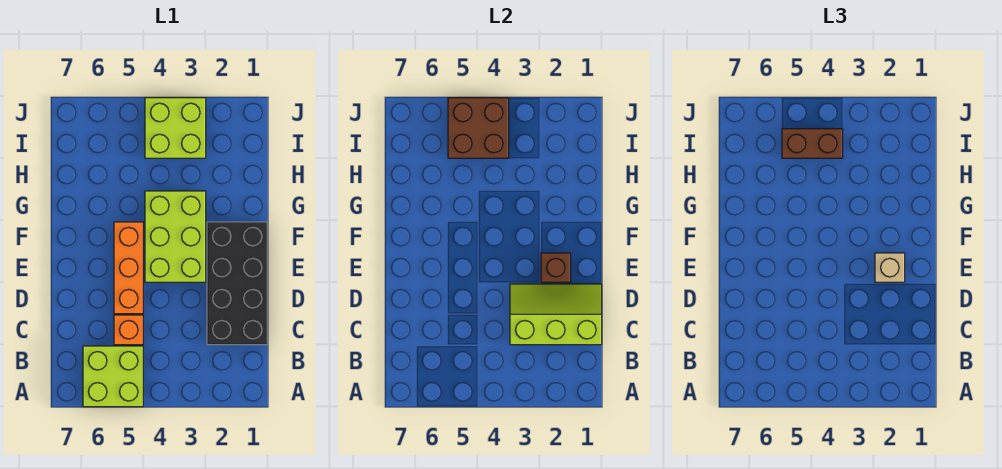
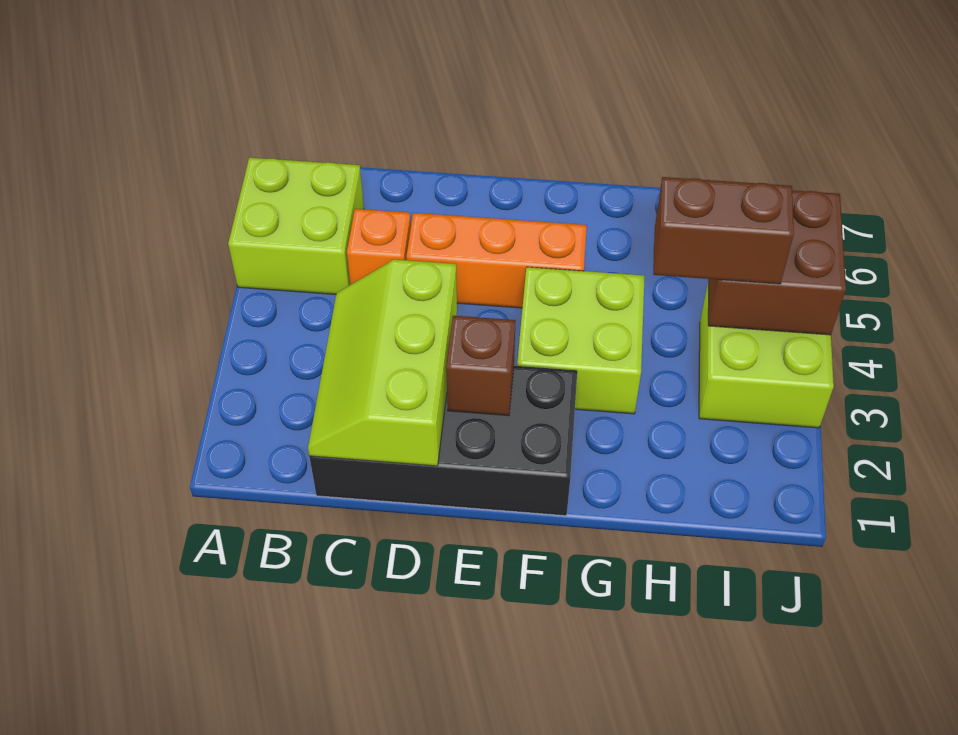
lime slope C1:D3 level 2 top C -> lime slope C1:D3 level 2 top D
tan brick E2 level 3 -> none
lime brick E3:G4 level 1 -> lime brick F3:G4 level 1
brown brick I4:I5 level 3 -> brown brick H4:I4 level 3

